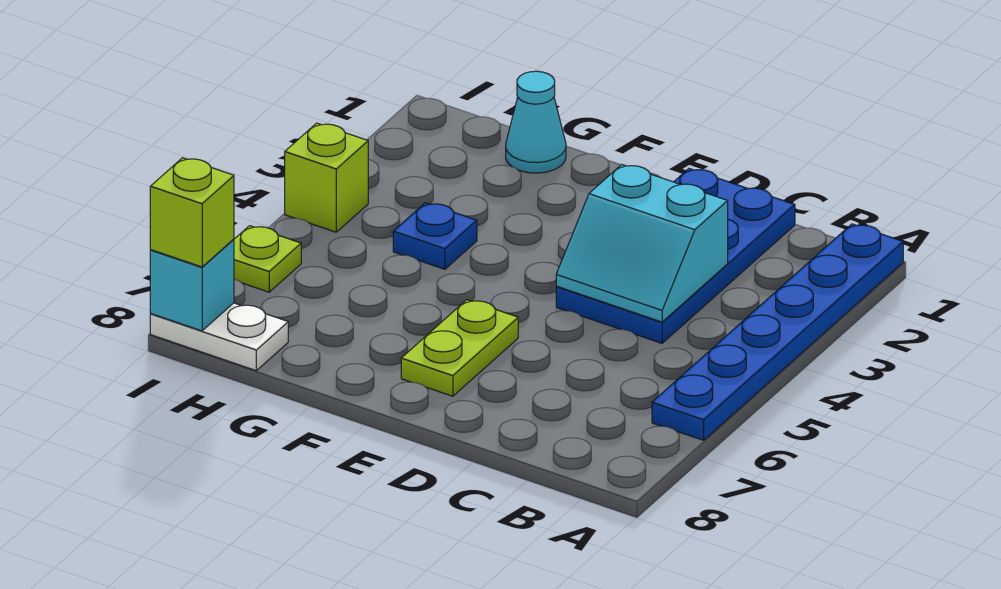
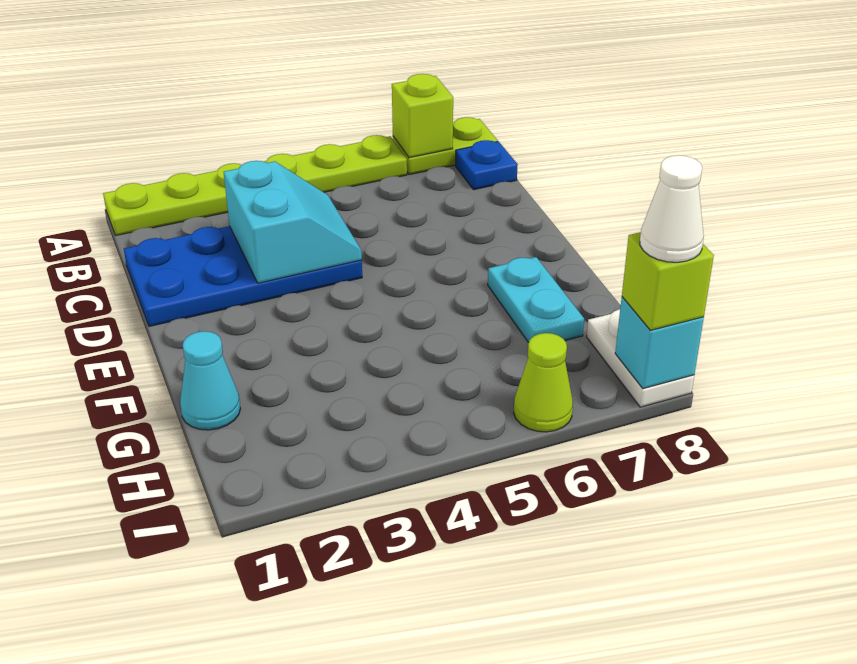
blue plate A1:A6 level 1 -> lime plate A1:A6 level 1
lime plate E6:E7 level 1 -> lime plate A7:A8 level 1
none -> cyan plate F7:G7 level 1
blue plate G4 level 1 -> blue plate B8 level 1
lime brick I4 level 1 -> lime brick A7 level 2
lime plate I6 level 1 -> lime cone I6 level 1
none -> white cone I8 level 4

